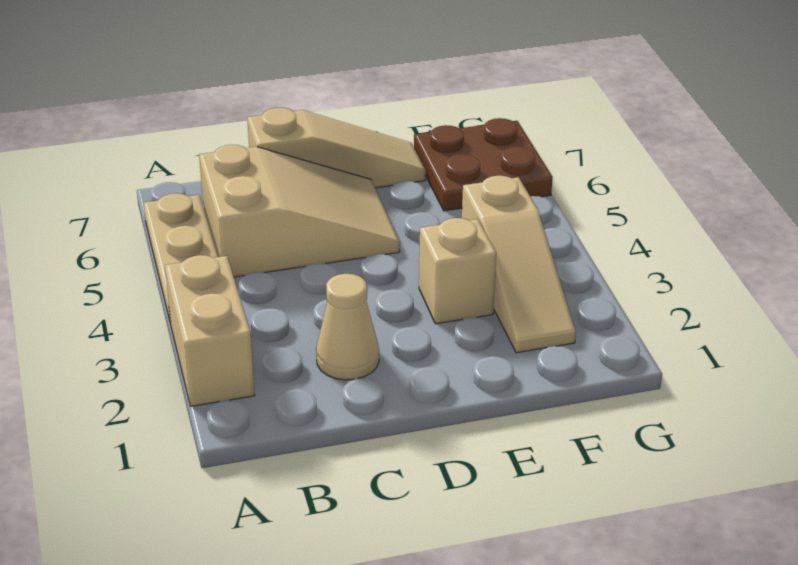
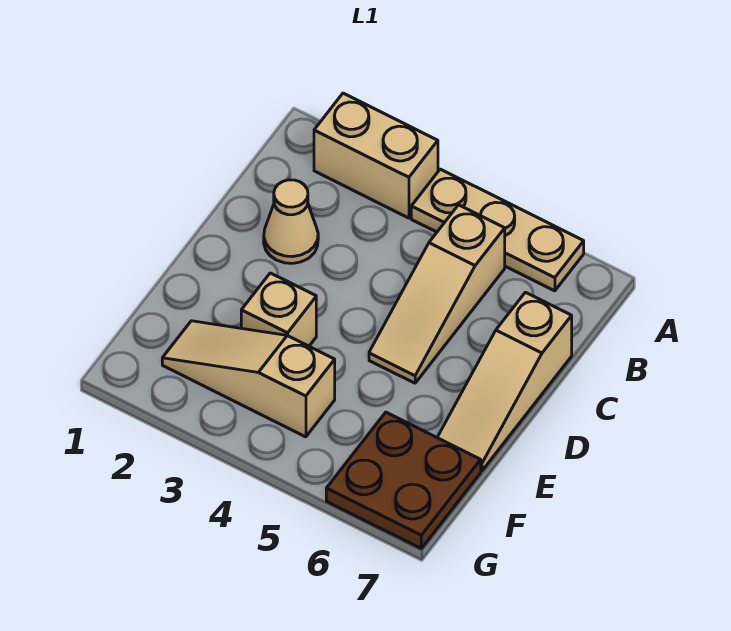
tan slope B5:D6 level 1 top B -> tan slope B5:D5 level 1 top B

